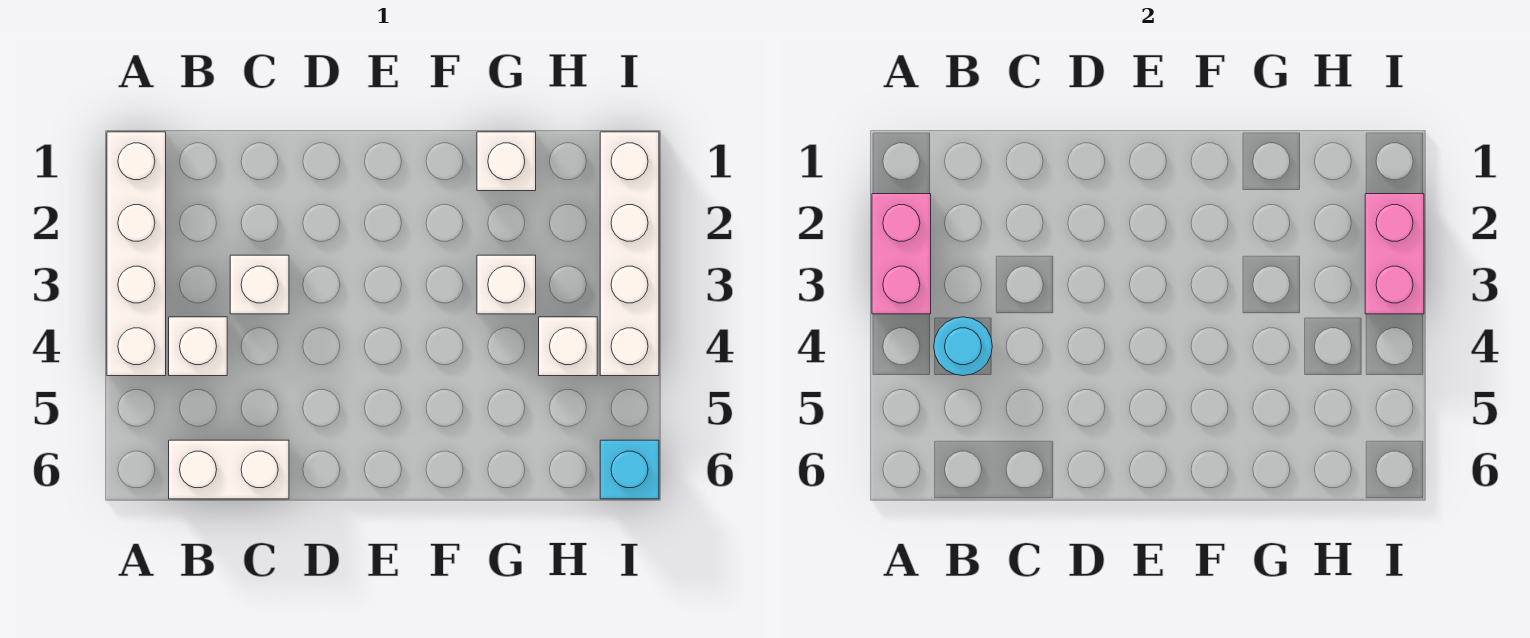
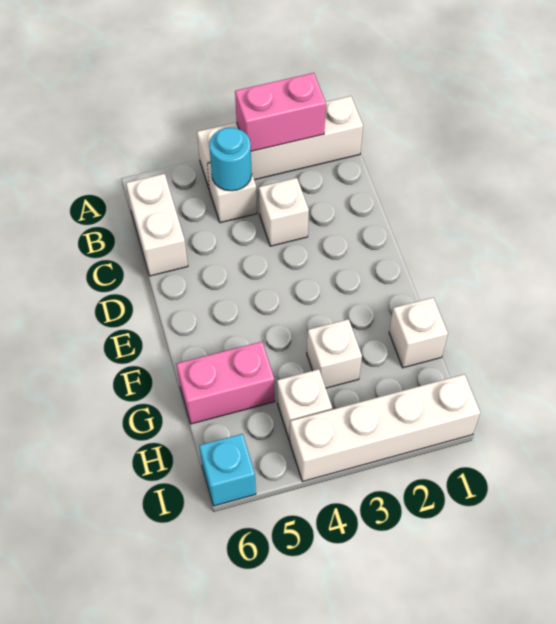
pink brick I2:I3 level 2 -> pink brick G5:G6 level 1

